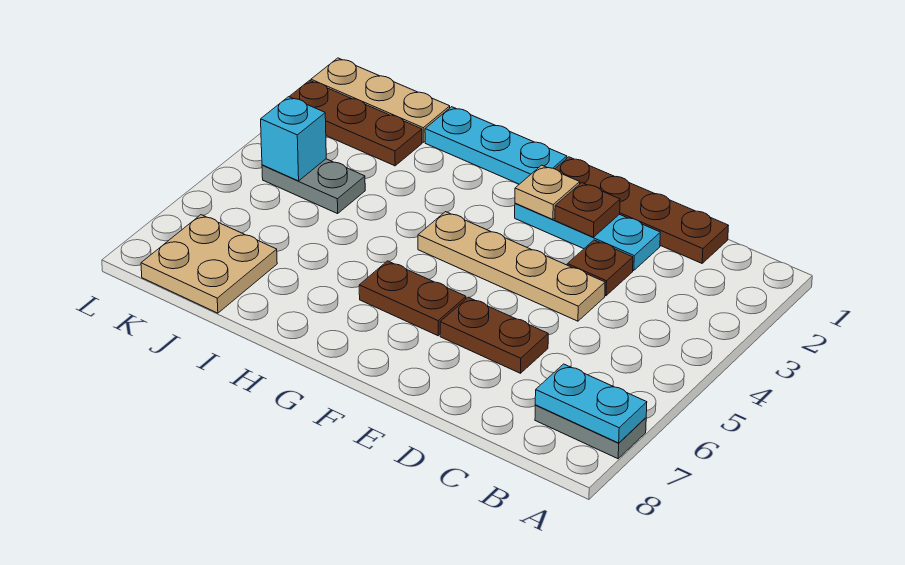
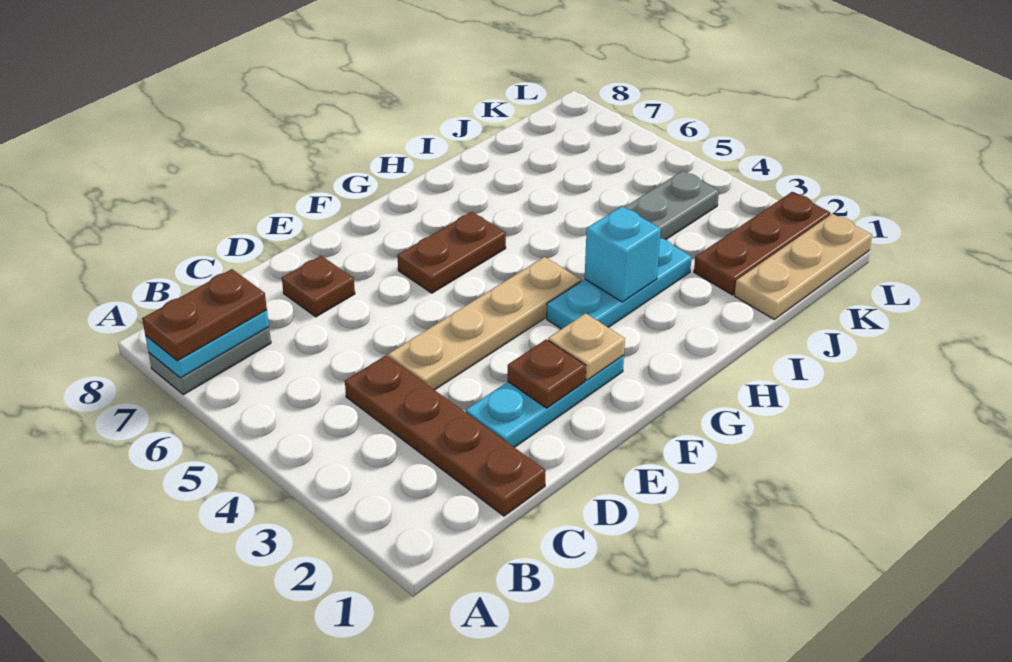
brown plate C1:F1 level 1 -> brown plate C1:C4 level 1
brown plate D3 level 1 -> brown plate D7 level 1
brown plate D6:E6 level 1 -> brown plate A7:B7 level 3
cyan plate G1:I1 level 1 -> cyan plate G3:I3 level 1
tan plate J7:K8 level 1 -> none
cyan brick K4 level 2 -> cyan brick H3 level 2

